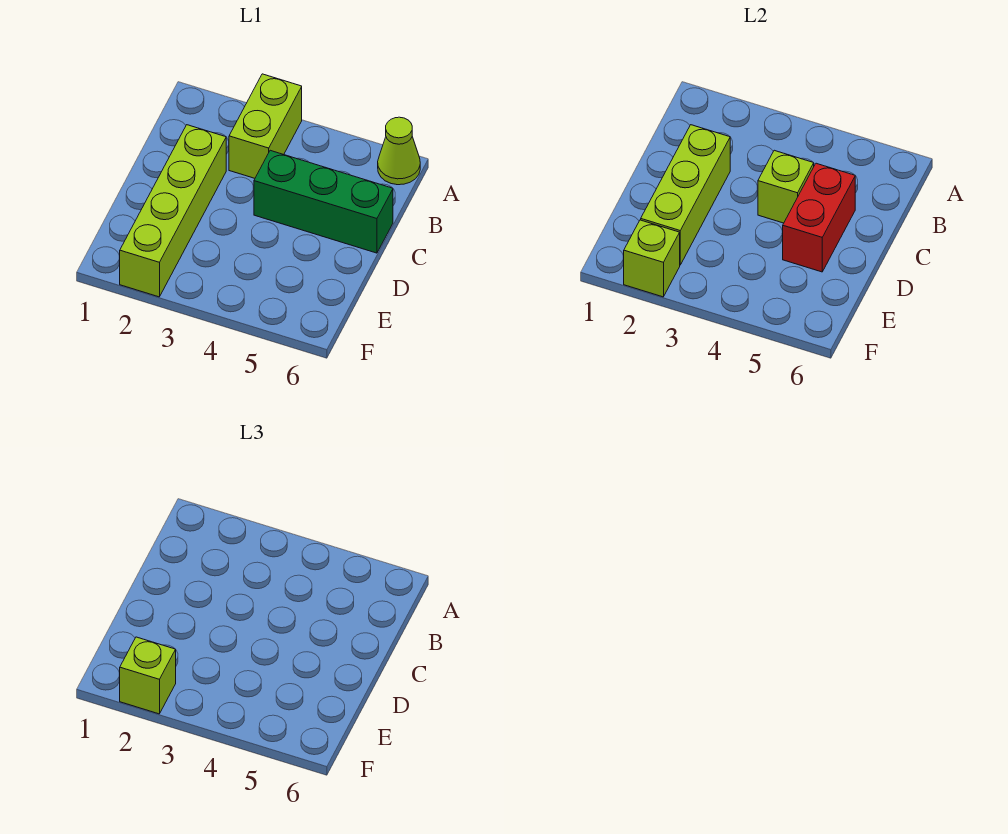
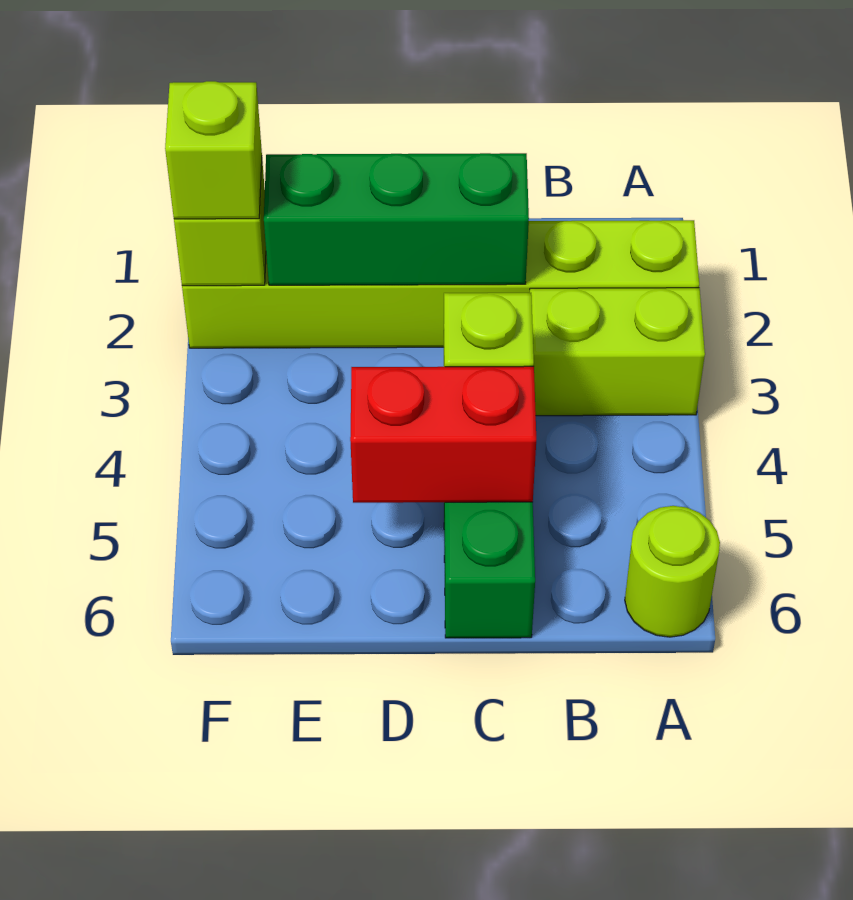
lime cone A6 level 1 -> lime round brick A6 level 1
lime brick C2:F2 level 1 -> lime brick A2:F2 level 1
lime brick C2:E2 level 2 -> green brick C2:E2 level 2

